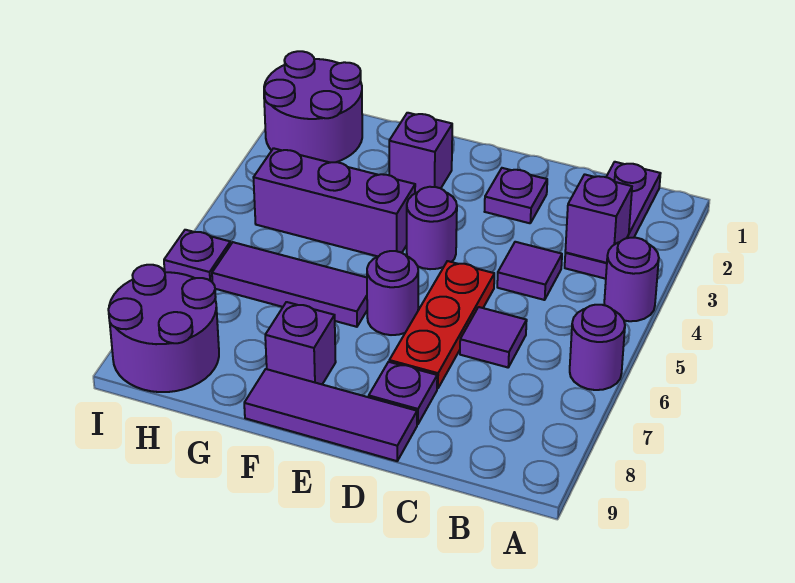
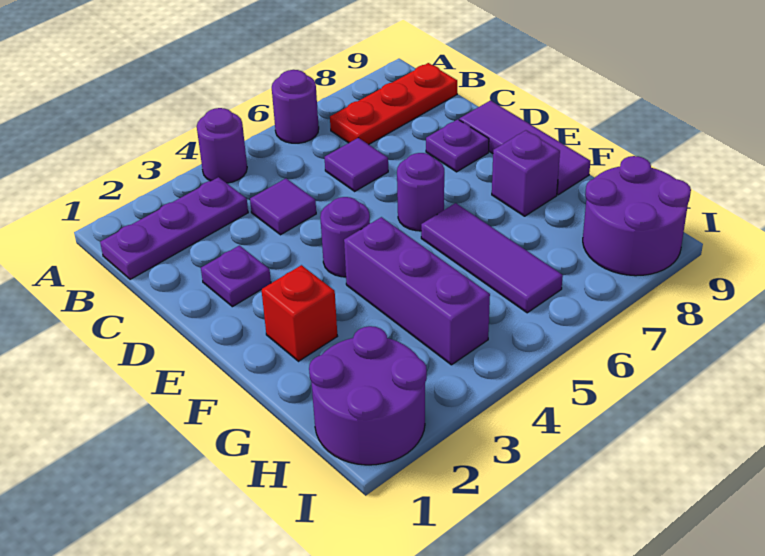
purple brick B3 level 2 -> none
red plate D5:D7 level 1 -> red plate B7:B9 level 1
purple brick F2 level 1 -> red brick F2 level 1
purple plate I6 level 1 -> none

